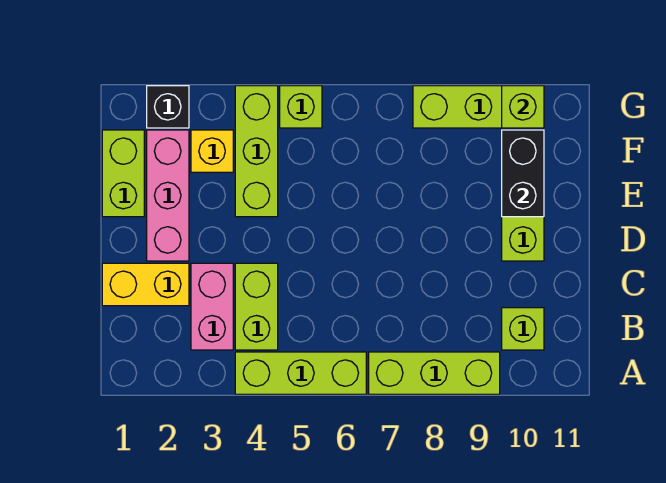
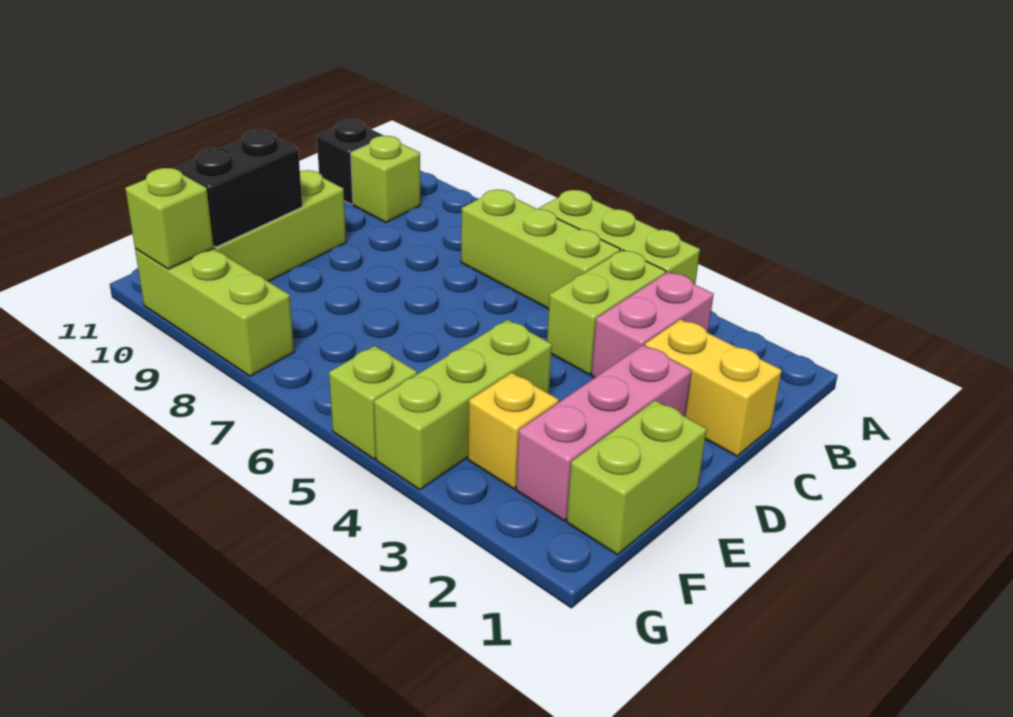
lime brick A7:A9 level 1 -> lime brick B5:B7 level 1
black brick G2 level 1 -> black brick B11 level 1

